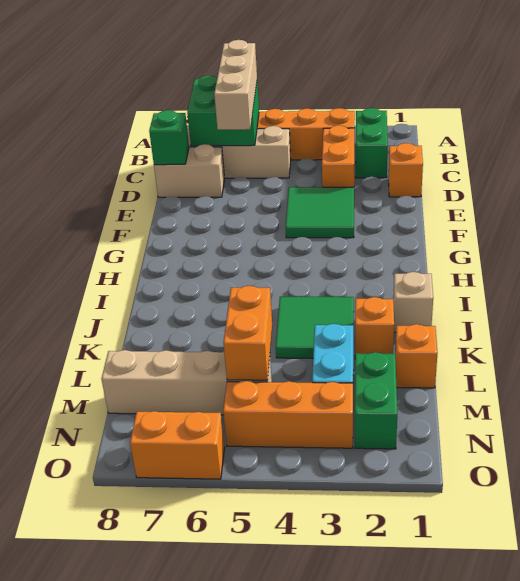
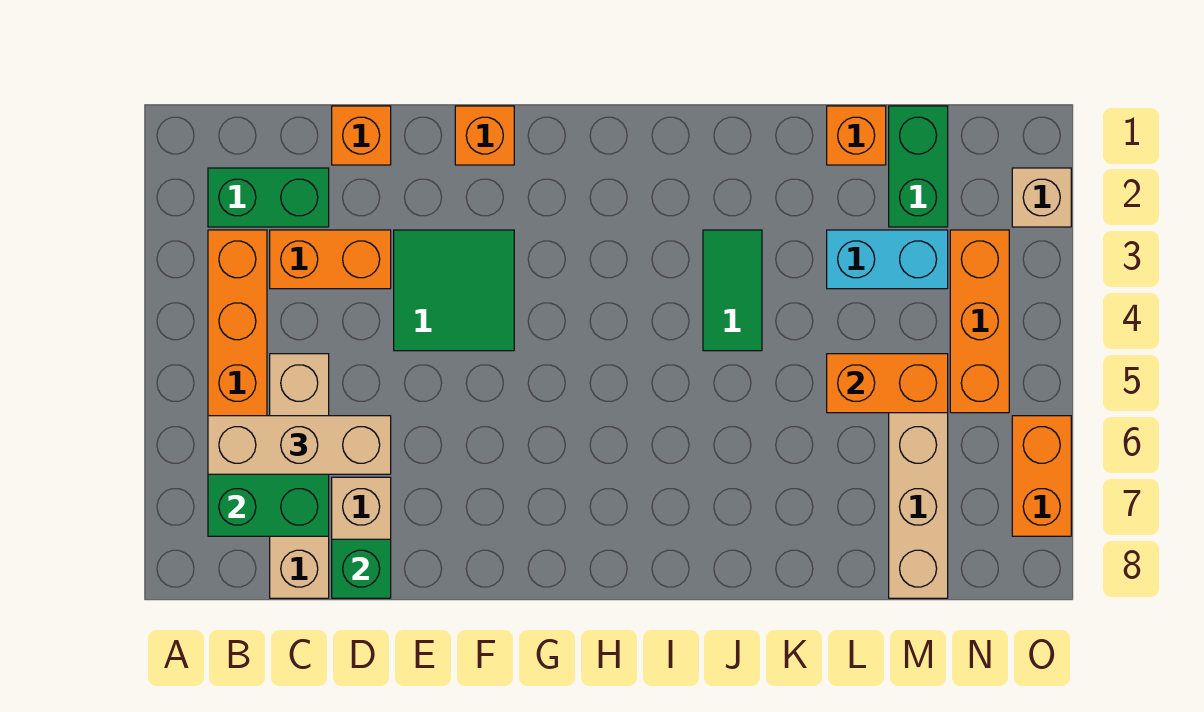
tan brick J1 level 1 -> tan brick O2 level 1
green tile J3:K4 level 1 -> green tile J3:J4 level 1
orange brick K2 level 1 -> orange brick F1 level 1
green brick M2:N2 level 1 -> green brick M1:M2 level 1

